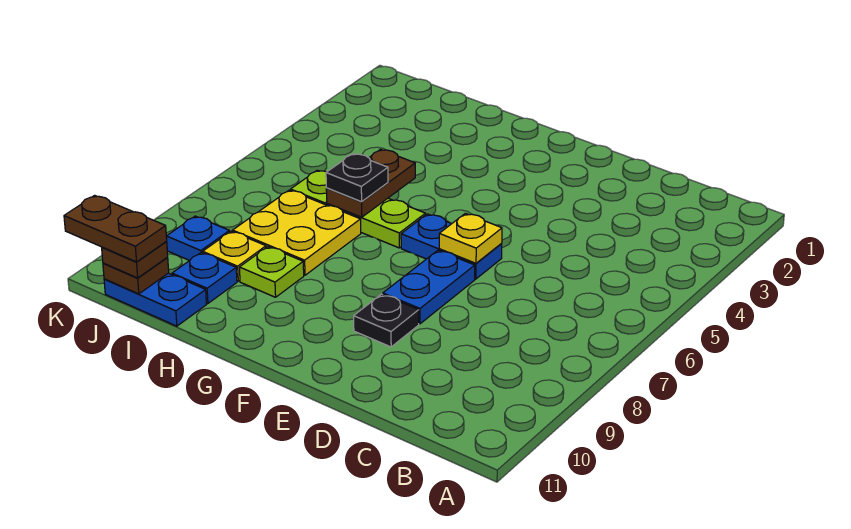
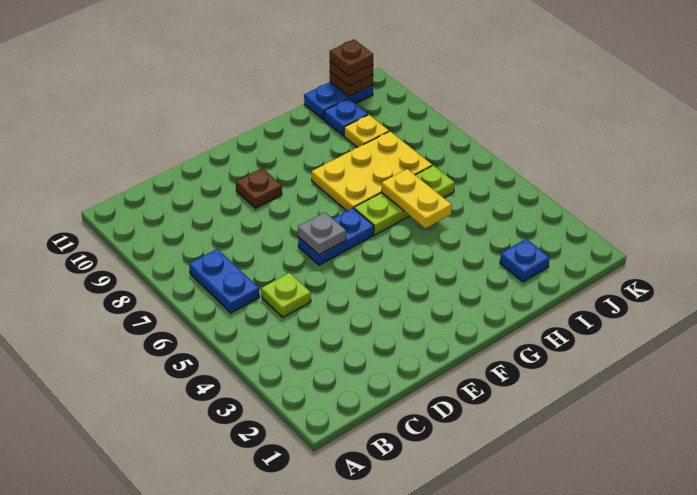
yellow plate E6 level 2 -> grey plate E6 level 2
blue plate E7:E8 level 1 -> blue plate B6:B7 level 1
black plate E9 level 1 -> brown plate E9 level 1
brown plate H5:H6 level 2 -> yellow plate H5:H6 level 2
black plate H6 level 3 -> none
yellow plate H7:I8 level 1 -> yellow plate G7:I8 level 1
lime plate H9 level 1 -> lime plate C5 level 1
blue plate J9 level 1 -> blue plate I2 level 1
brown plate J11:K11 level 4 -> brown plate J11 level 4

